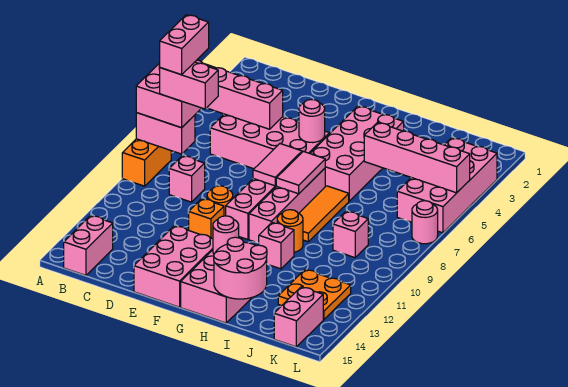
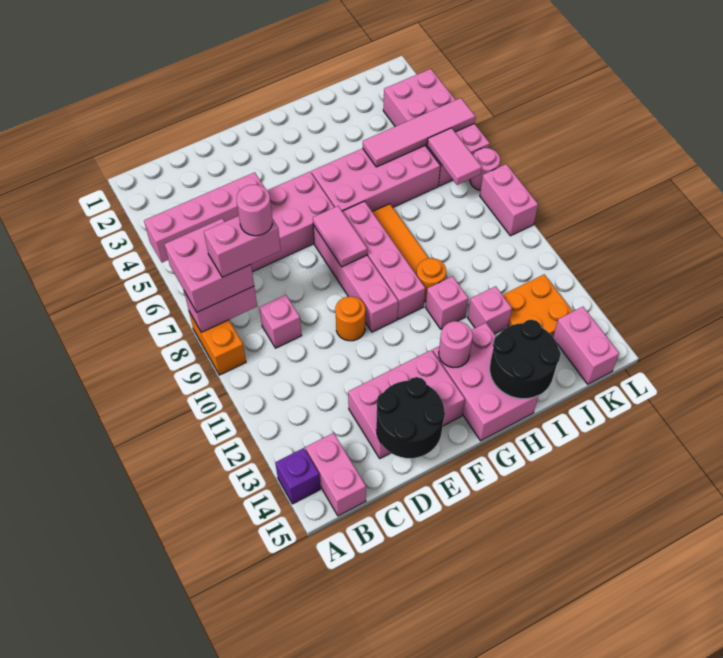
none -> purple brick A14 level 1
pink brick B7:B8 level 5 -> pink brick L8:L9 level 1
none -> black round brick D14:E15 level 2
orange brick E11 level 1 -> none
pink brick E13:F15 level 1 -> pink brick D13:F14 level 1
pink round brick F5 level 2 -> pink round brick C8 level 5
pink brick G3:H6 level 1 -> pink brick G5:J6 level 1
pink tile G7:G8 level 2 -> pink tile K6:K7 level 2
pink round brick H14:I15 level 2 -> black round brick H14:I15 level 2
pink brick I5:L5 level 2 -> pink tile I5:L5 level 2
pink brick J9 level 1 -> pink brick I12 level 1

